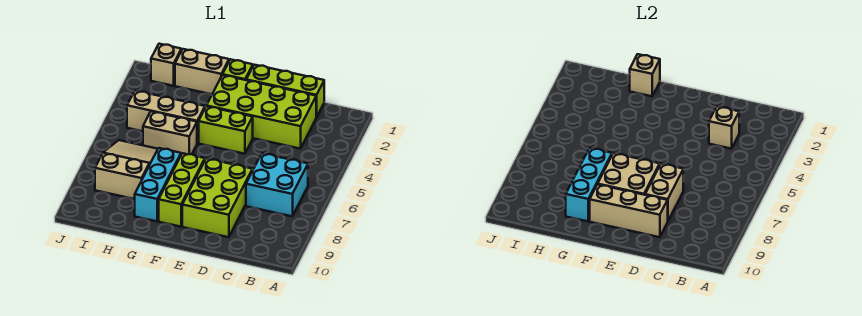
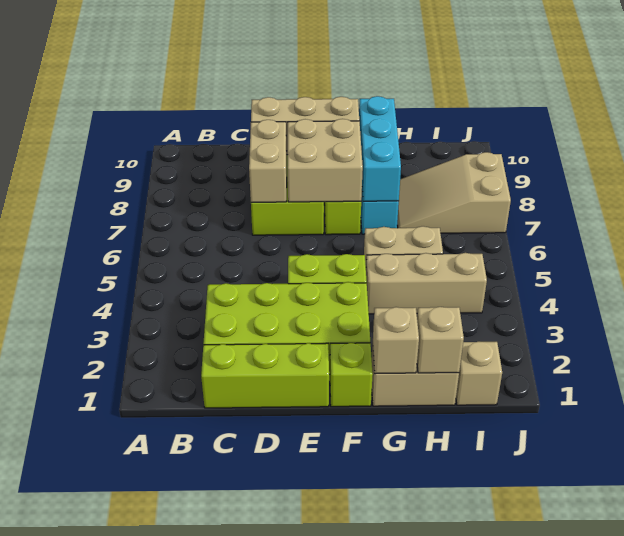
cyan brick B6:C7 level 1 -> none
tan brick C3 level 2 -> tan brick H1 level 2
tan slope H6:I8 level 1 top 8 -> tan slope H7:J8 level 1 top J

